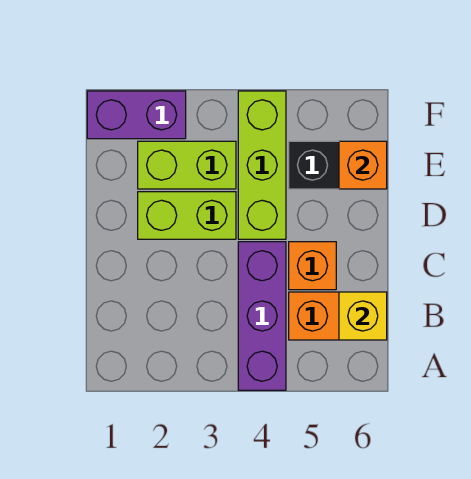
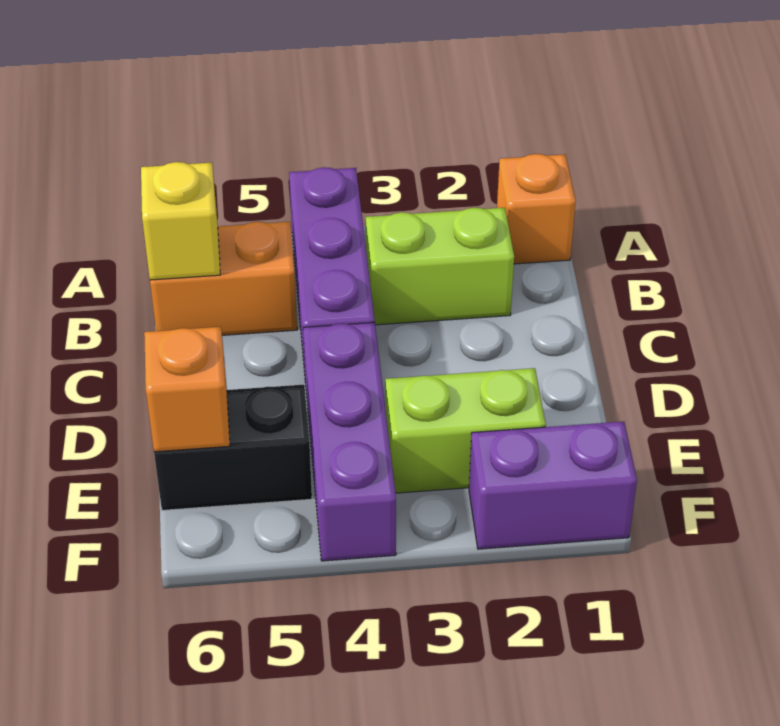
orange brick C5 level 1 -> orange brick A1 level 1
lime brick D2:D3 level 1 -> lime brick B2:B3 level 1
lime brick D4:F4 level 1 -> purple brick D4:F4 level 1

